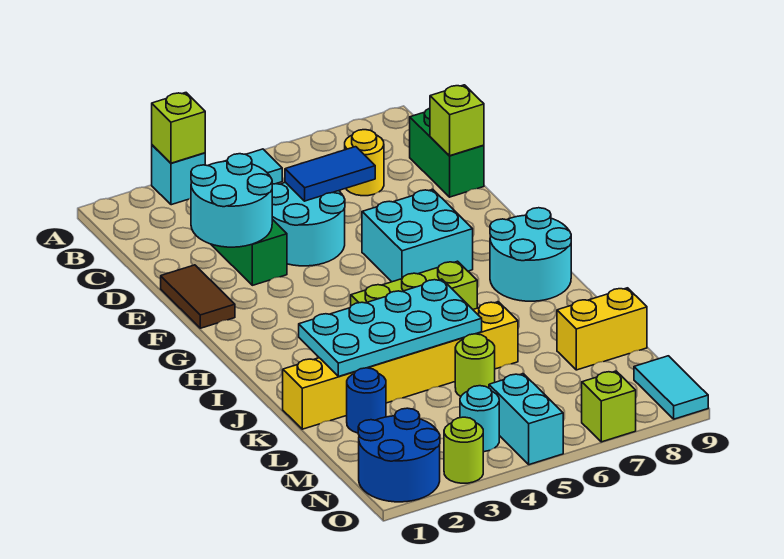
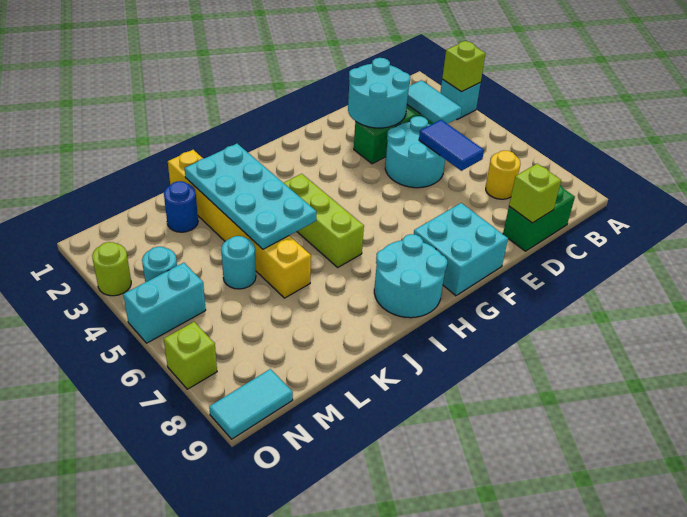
brown tile E1:F1 level 1 -> none
cyan brick F6:G7 level 1 -> cyan brick F8:G9 level 1
lime round brick L5 level 1 -> cyan round brick L5 level 1
yellow brick L8:L9 level 1 -> none
blue round brick N1:O2 level 1 -> none

